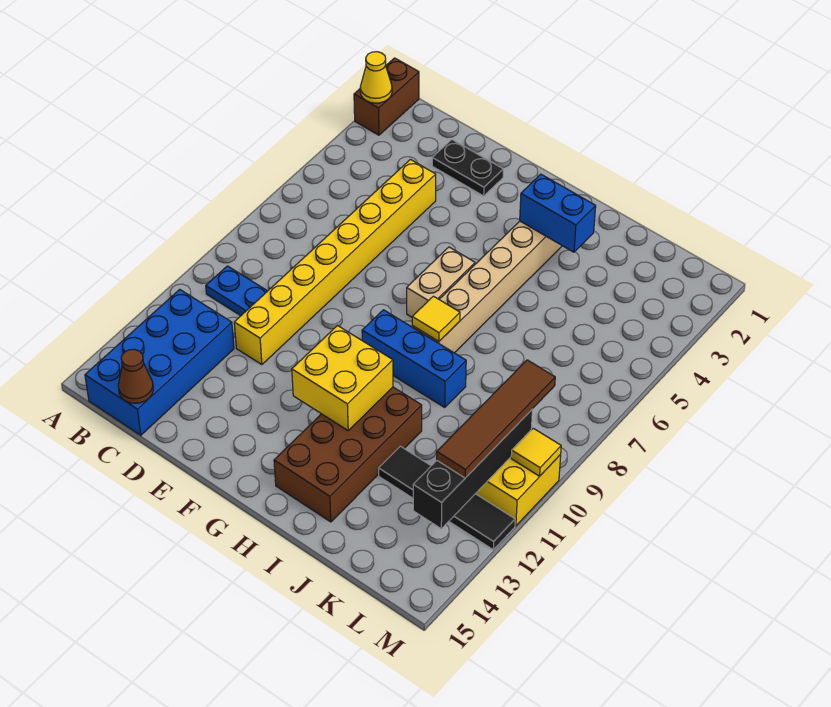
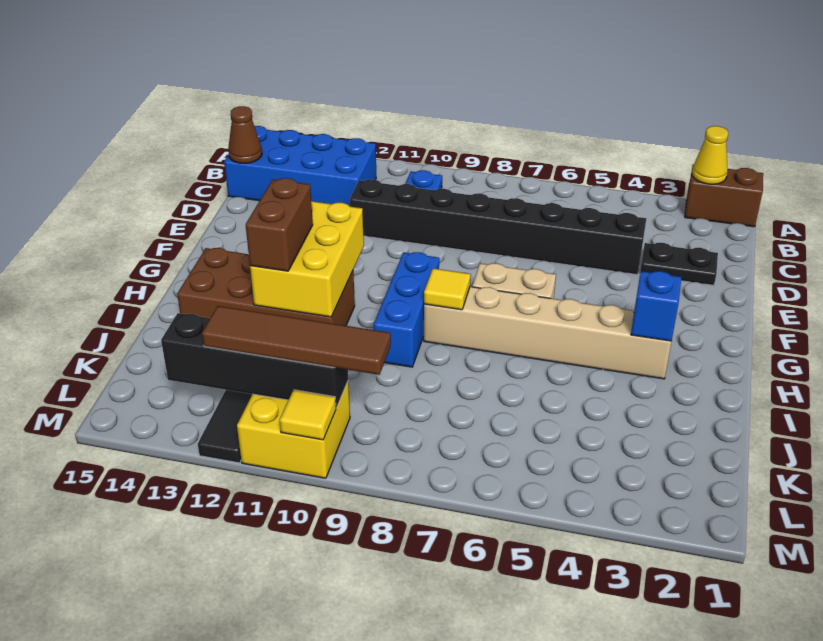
black plate D2:E2 level 1 -> black plate D2:D3 level 1
yellow brick D4:D11 level 1 -> black brick D4:D11 level 1
yellow brick G11:H12 level 2 -> yellow brick G11:I12 level 2
blue brick H3:I3 level 2 -> blue brick H3 level 2
none -> brown brick H12:I12 level 3

